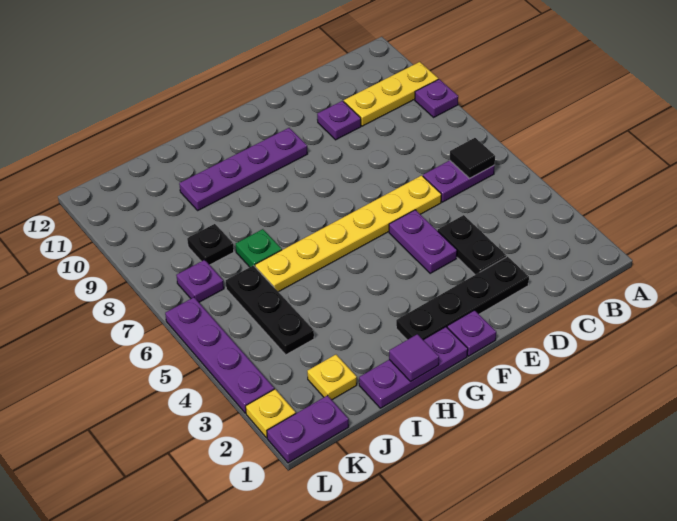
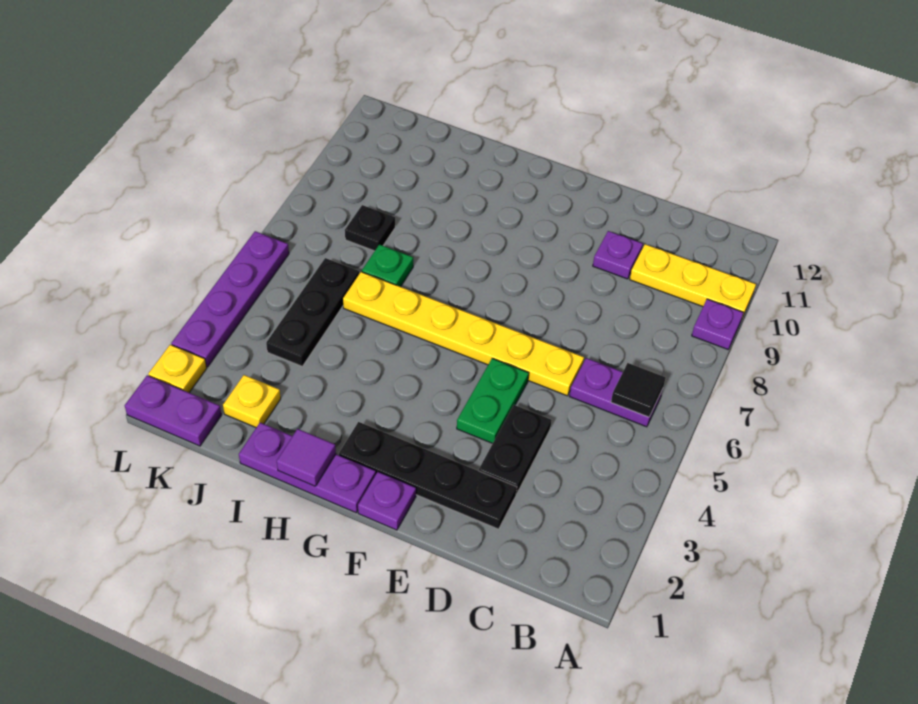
purple plate E4:E5 level 1 -> green plate E4:E5 level 1
purple plate F10:I10 level 1 -> none
purple plate K7 level 1 -> none

